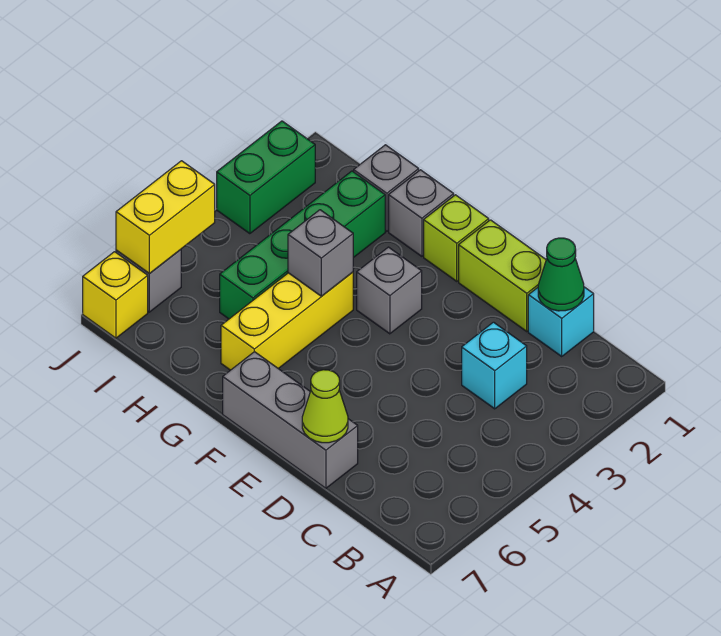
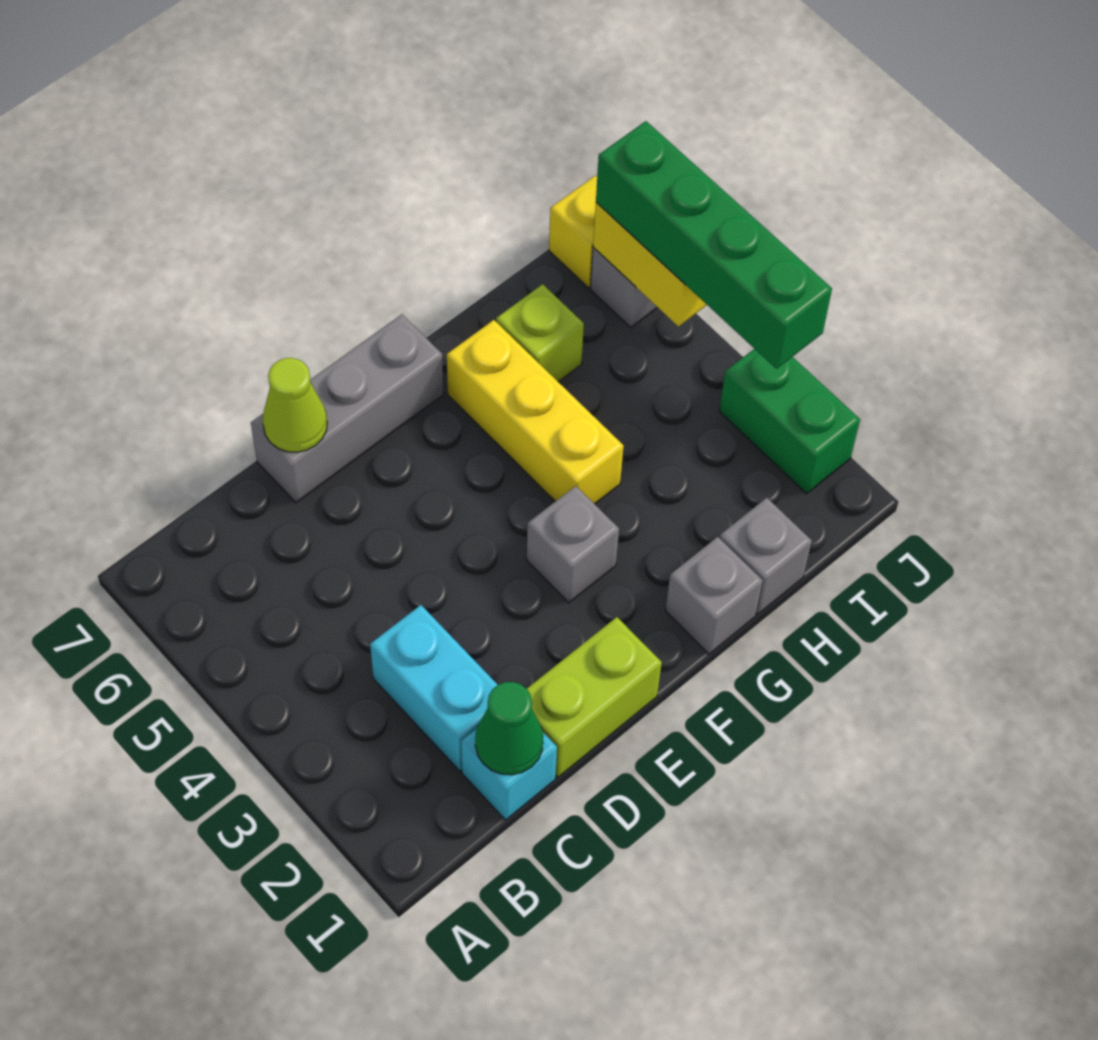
cyan brick C3 level 1 -> cyan brick C2:C3 level 1
lime brick F1 level 1 -> lime brick H6 level 1
grey brick G4 level 2 -> none
green brick H2:H5 level 1 -> green brick J3:J6 level 3

